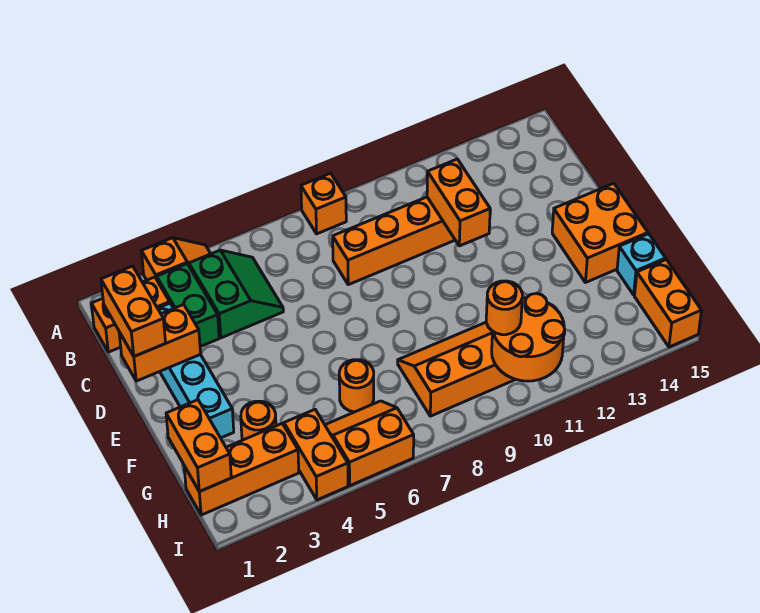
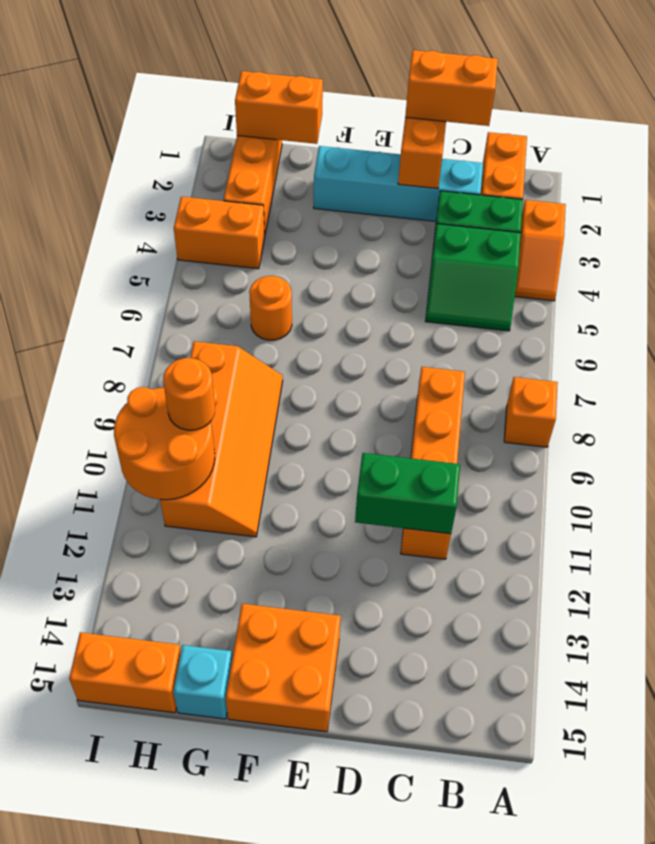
orange brick C11:D11 level 2 -> green brick C11:D11 level 2
orange round brick G3 level 1 -> none
orange slope H5:I6 level 1 top I -> none

